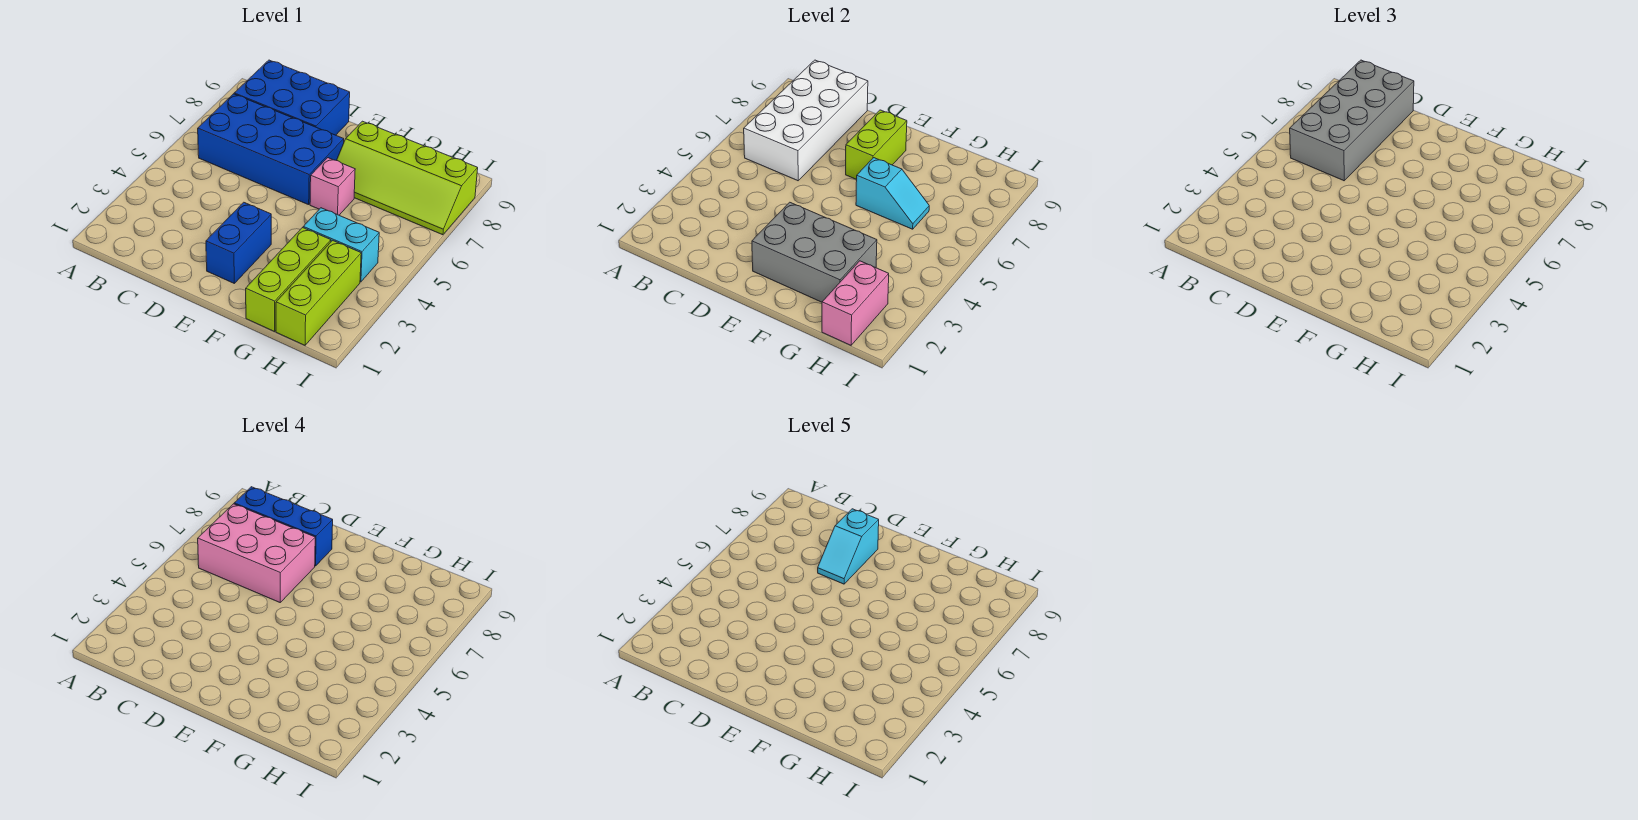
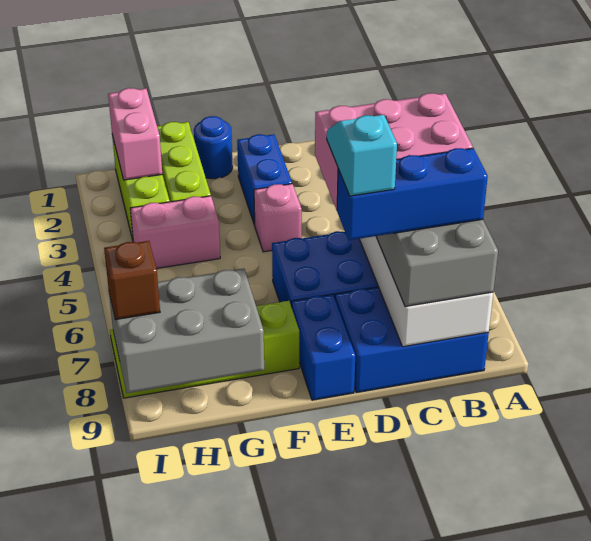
grey brick E2:G3 level 2 -> grey brick G8:I9 level 2
lime brick E7:E8 level 2 -> none
none -> blue brick E8:E9 level 1
none -> blue round brick F1 level 1
pink brick F6 level 1 -> pink brick E4 level 1
cyan slope F6:G6 level 2 top F -> none
cyan brick G4:H4 level 1 -> pink brick G4:H4 level 1
none -> brown brick I8 level 3

